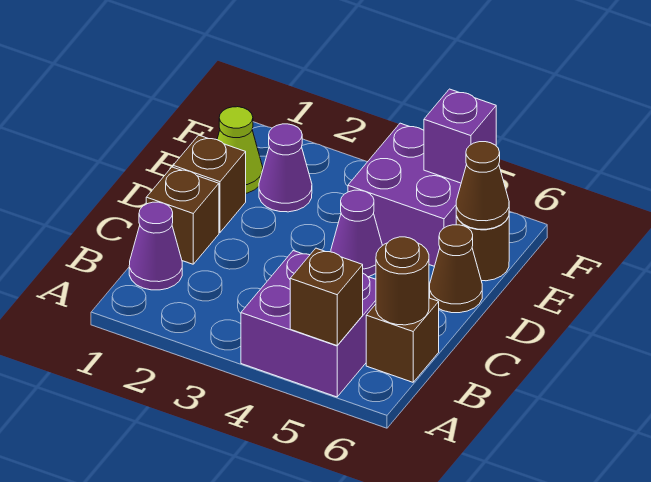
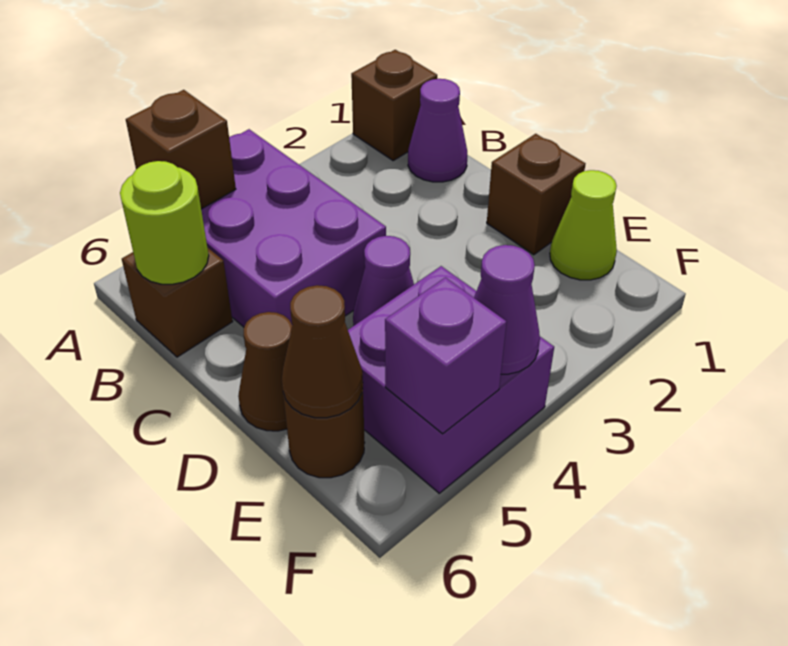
purple brick A4:B5 level 1 -> purple brick A4:C5 level 1
brown round brick B6 level 2 -> lime round brick B6 level 2
brown brick C1 level 1 -> brown brick A1 level 1
purple cone E2 level 1 -> purple cone F4 level 2

